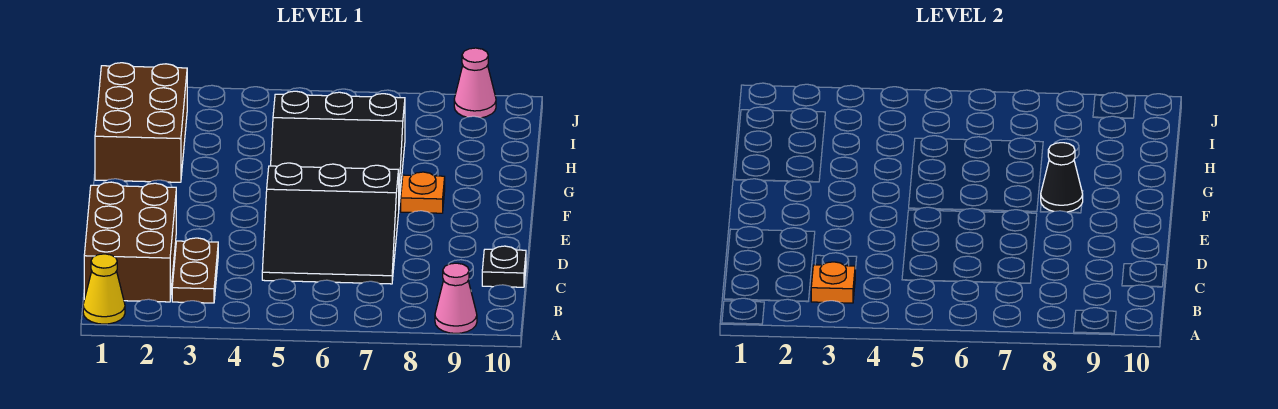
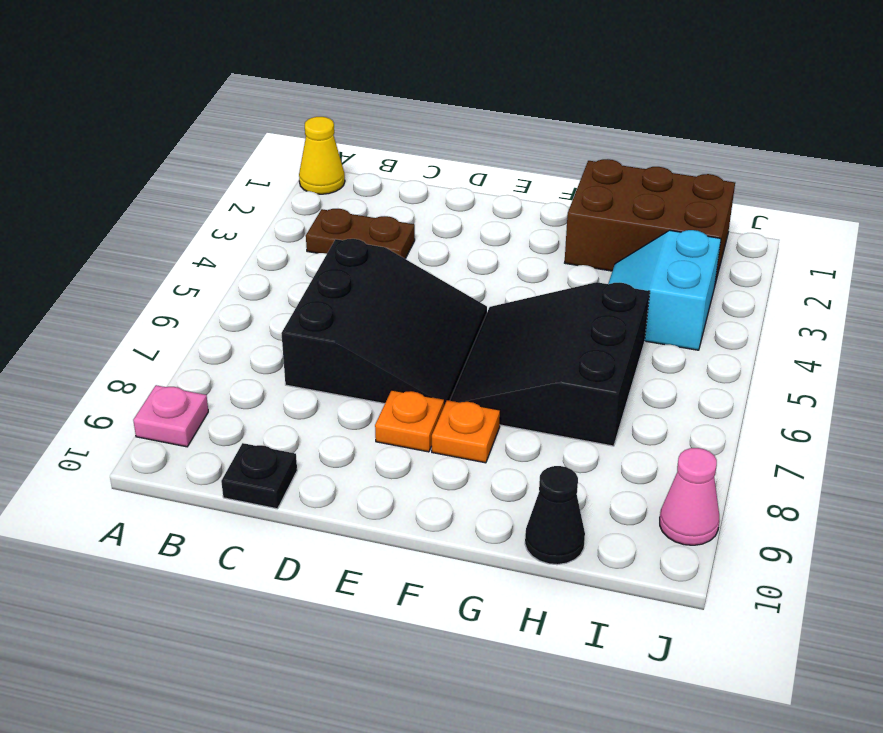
pink cone A9 level 1 -> pink plate A9 level 1
brown brick B1:D2 level 1 -> none
orange plate B3 level 2 -> orange plate E8 level 1
black slope C5:E7 level 1 top E -> black slope C5:E7 level 1 top C
black cone F8 level 2 -> black cone H10 level 1
none -> cyan slope H3:I4 level 1 top I

